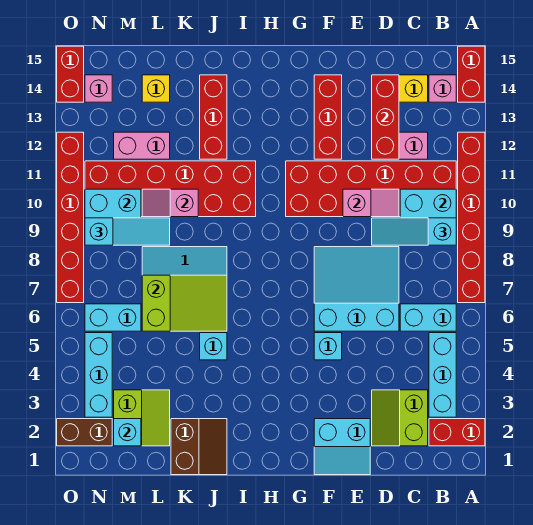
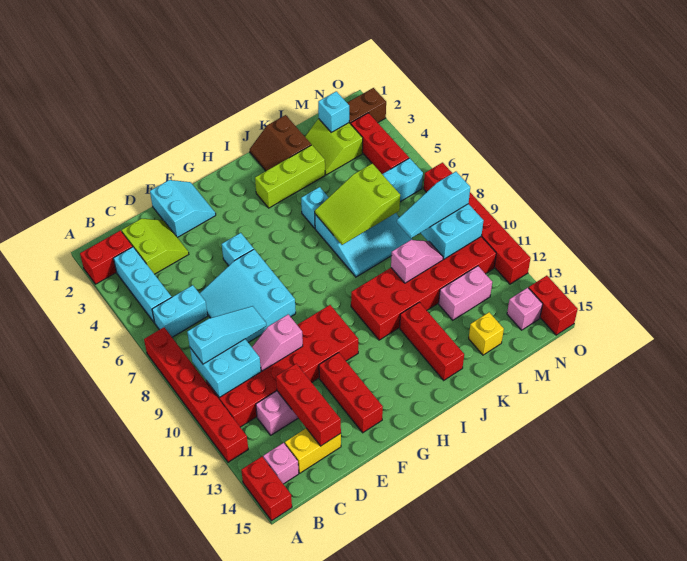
cyan slope D6:F8 level 1 top 6 -> cyan slope D6:F8 level 1 top F
cyan slope E1:F2 level 1 top 2 -> cyan slope E1:F2 level 1 top E
none -> lime brick I3:K3 level 1
cyan brick N3:N5 level 1 -> red brick N3:N5 level 1

